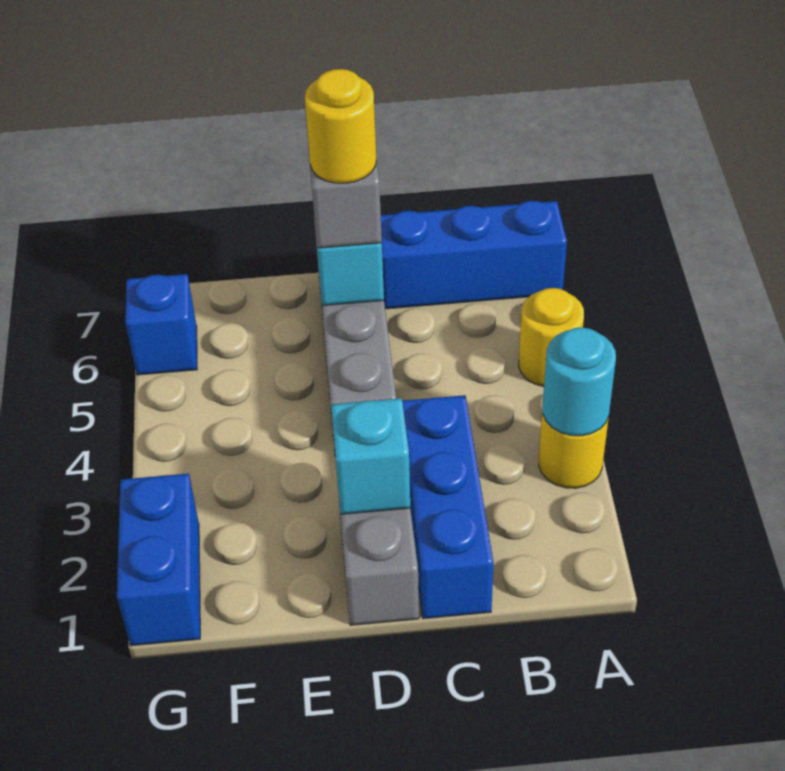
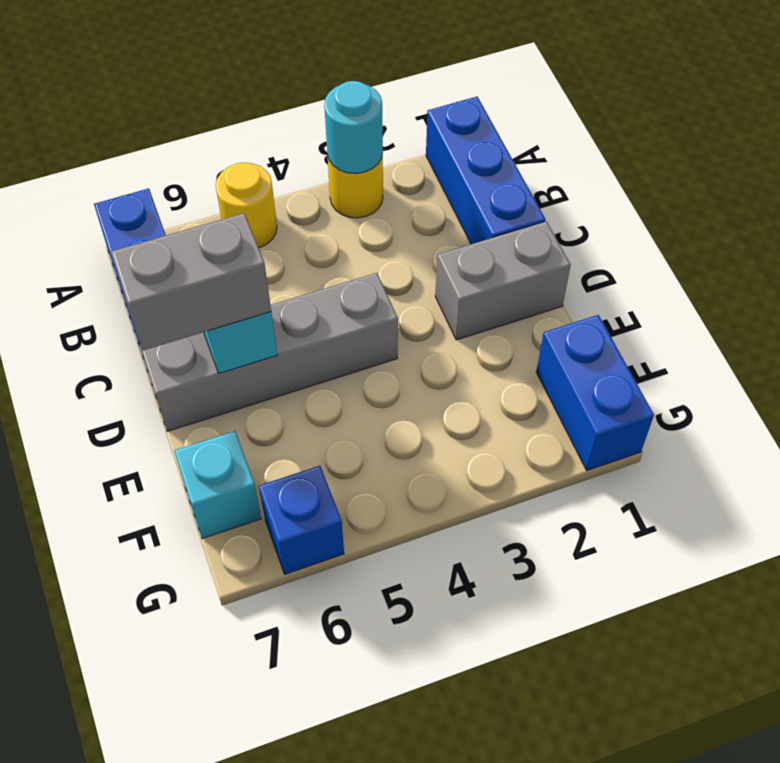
blue brick C1:C3 level 1 -> blue brick A1:C1 level 1
cyan brick D2 level 2 -> cyan brick F7 level 1
yellow round brick D6 level 4 -> none
blue brick G1:G2 level 1 -> blue brick F1:G1 level 1

